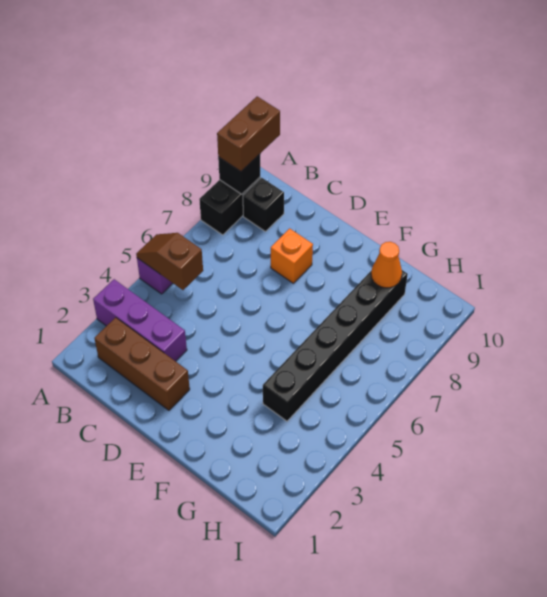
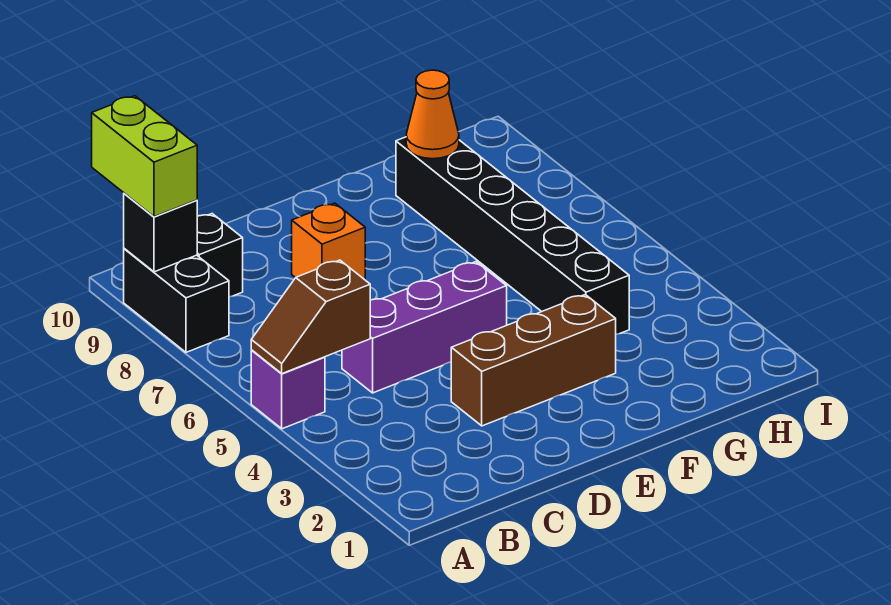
purple brick A3:C3 level 1 -> purple brick C5:E5 level 1
brown brick A9:A10 level 3 -> lime brick A9:A10 level 3
brown brick B2:D2 level 1 -> brown brick D3:F3 level 1

